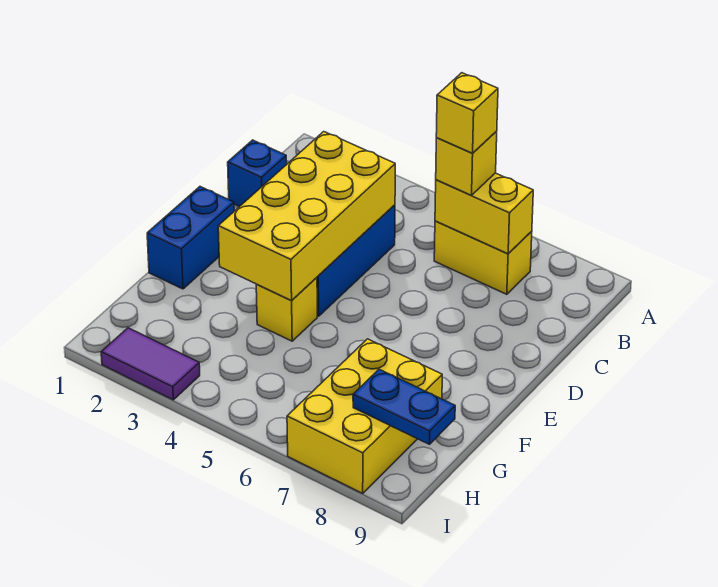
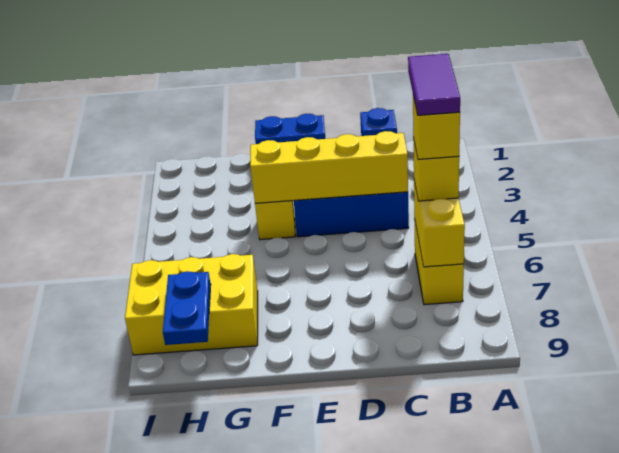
yellow brick C3:F4 level 2 -> yellow brick C4:F4 level 2
purple tile I2:I3 level 1 -> purple tile B5:B6 level 5

